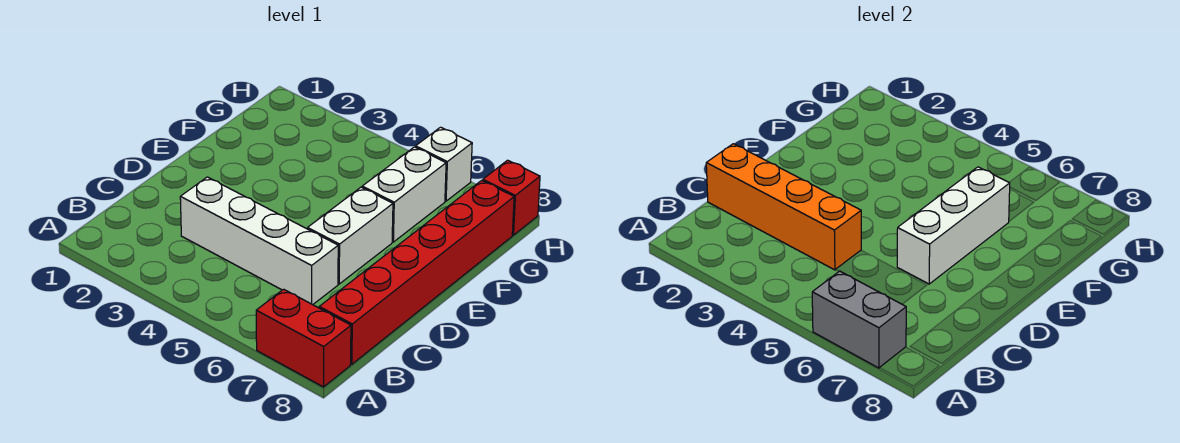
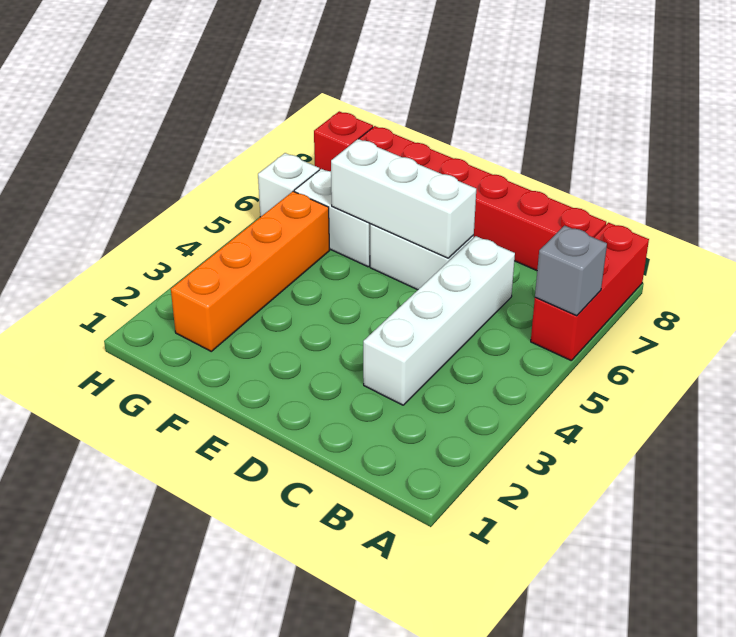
grey brick A6:A7 level 2 -> grey brick A6 level 2
red brick A7:A8 level 1 -> red brick A6:A8 level 1
orange brick C1:C4 level 2 -> orange brick G2:G5 level 1

